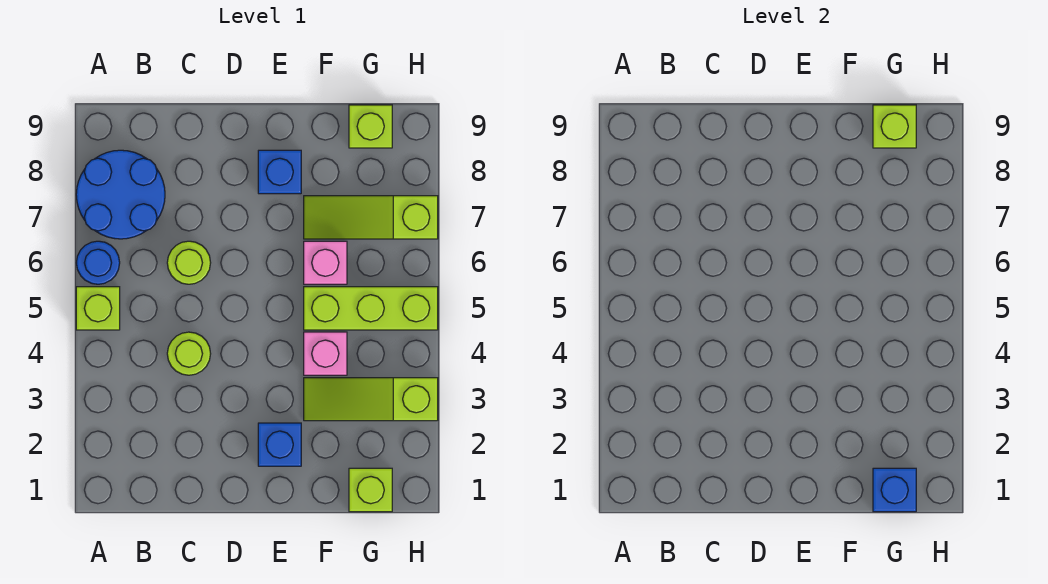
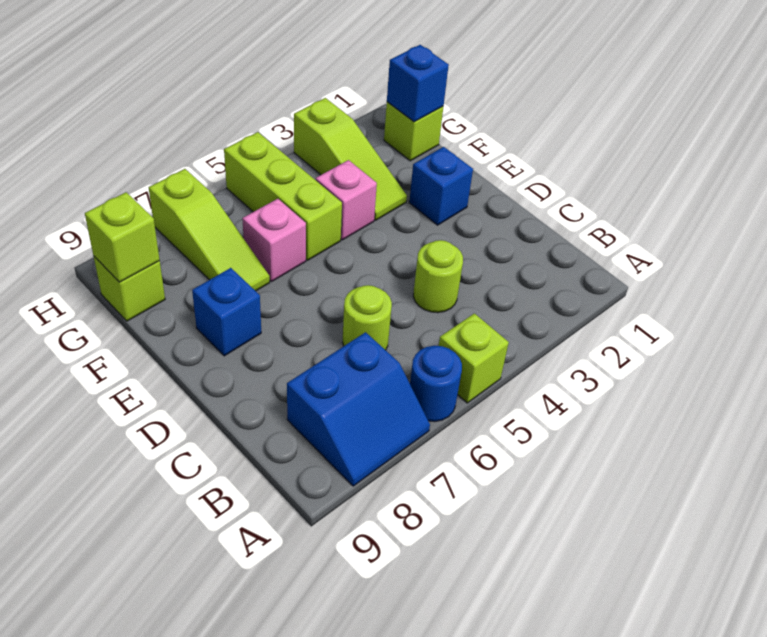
blue round brick A7:B8 level 1 -> blue slope A7:B8 level 1 top B

